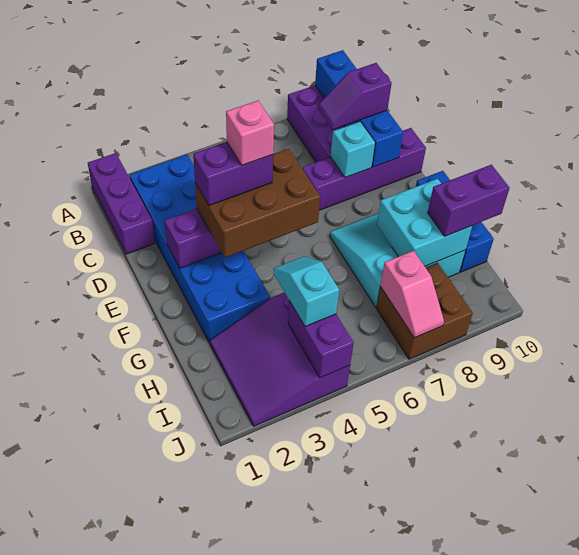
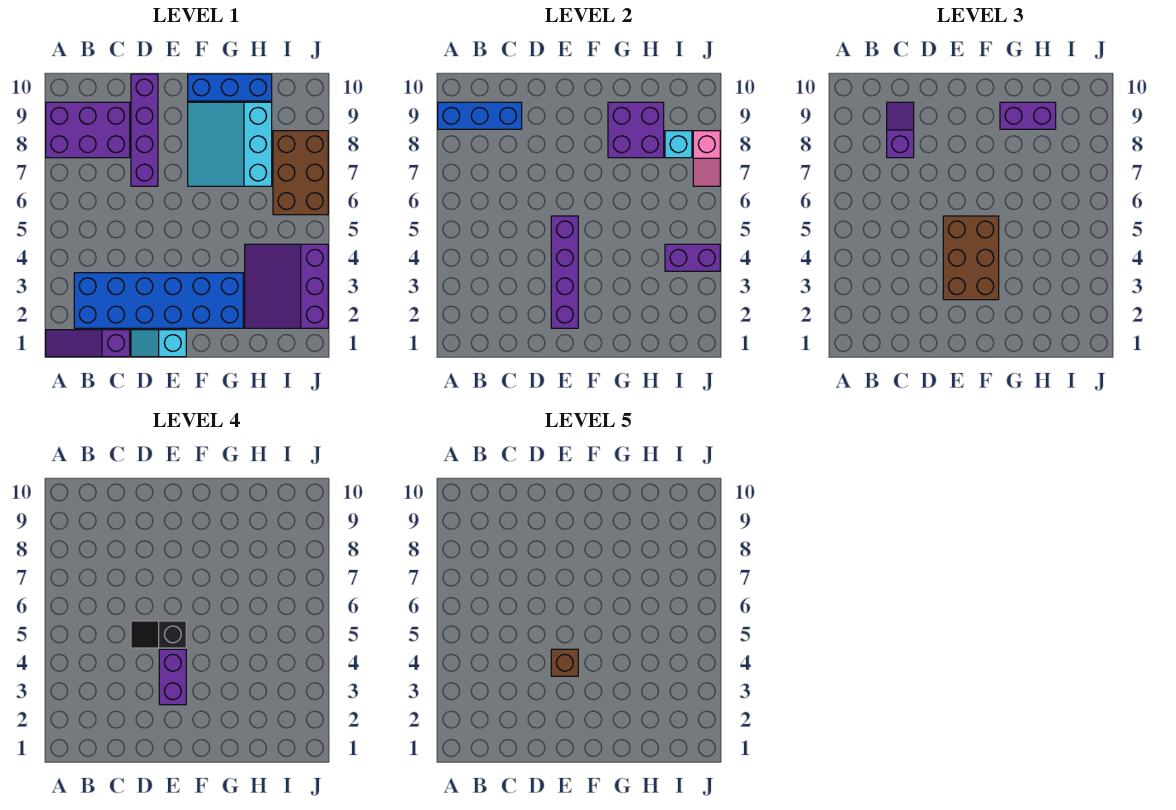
purple brick A1:C1 level 1 -> purple slope A1:C1 level 1 top C
blue brick A9:D9 level 2 -> blue brick A9:C9 level 2
purple slope C8:C9 level 3 top 9 -> purple slope C8:C9 level 3 top 8
none -> black slope D5:E5 level 4 top E
cyan brick D8 level 2 -> cyan brick I8 level 2
pink brick E4 level 5 -> brown brick E4 level 5
cyan brick G8:H9 level 2 -> purple brick G8:H9 level 2
purple slope H2:J4 level 1 top 4 -> purple slope H2:J4 level 1 top J
cyan slope H4:I4 level 3 top I -> cyan slope D1:E1 level 1 top E
purple brick H9:H10 level 3 -> purple brick G9:H9 level 3
brown brick I7:J8 level 1 -> brown brick I6:J8 level 1
pink slope I7:J7 level 2 top I -> pink slope J7:J8 level 2 top 8

